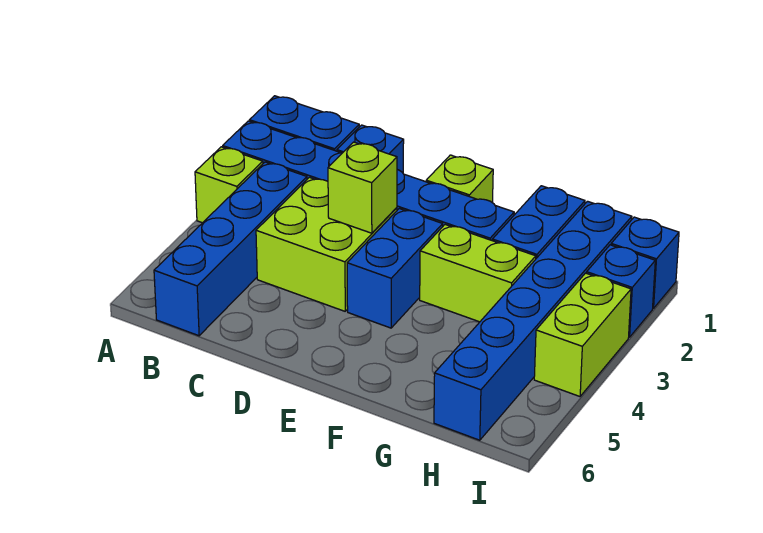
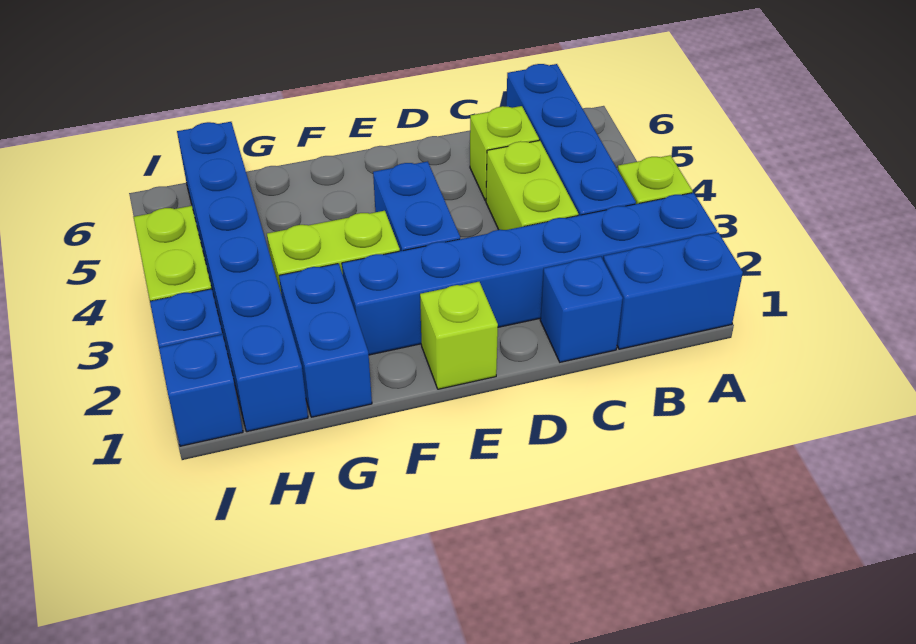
lime brick C3:D4 level 1 -> lime brick C3:C4 level 1
lime brick D3 level 2 -> lime brick C5 level 1

